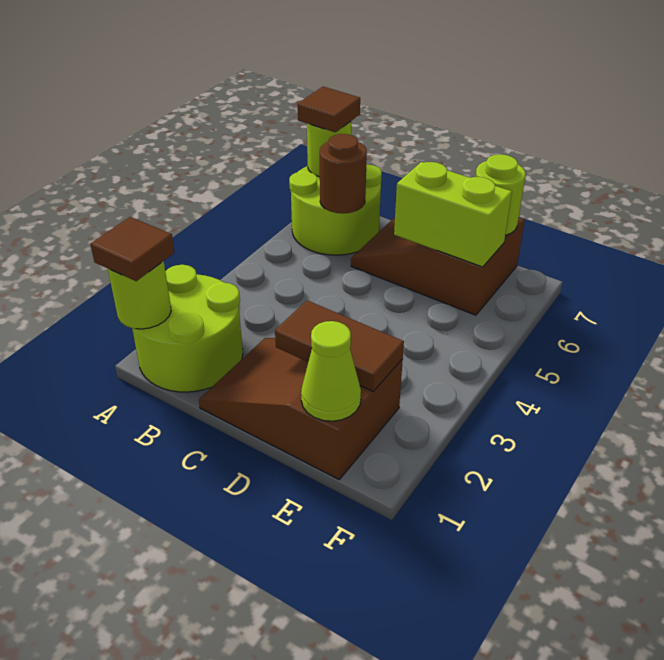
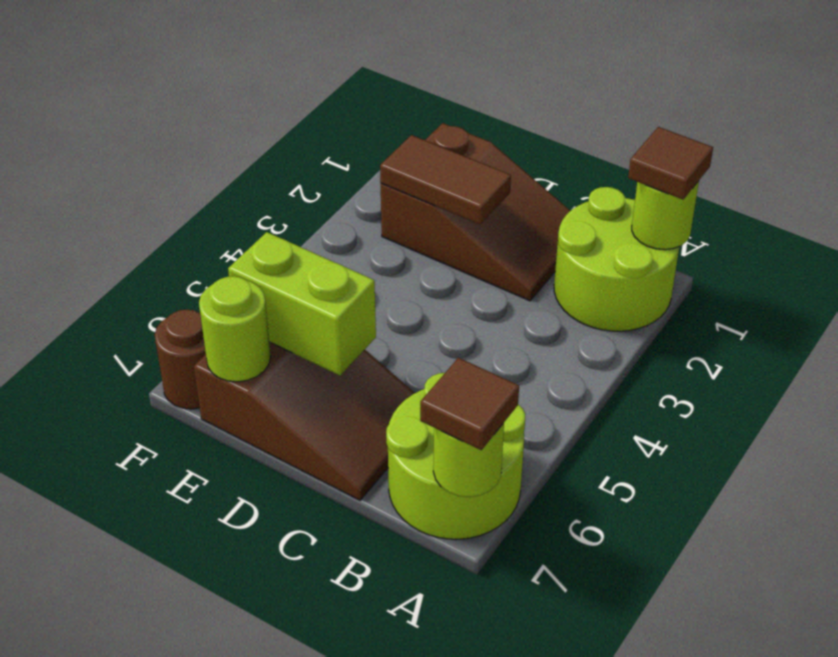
brown round brick B6 level 2 -> brown round brick F7 level 1
lime cone E1 level 2 -> none

